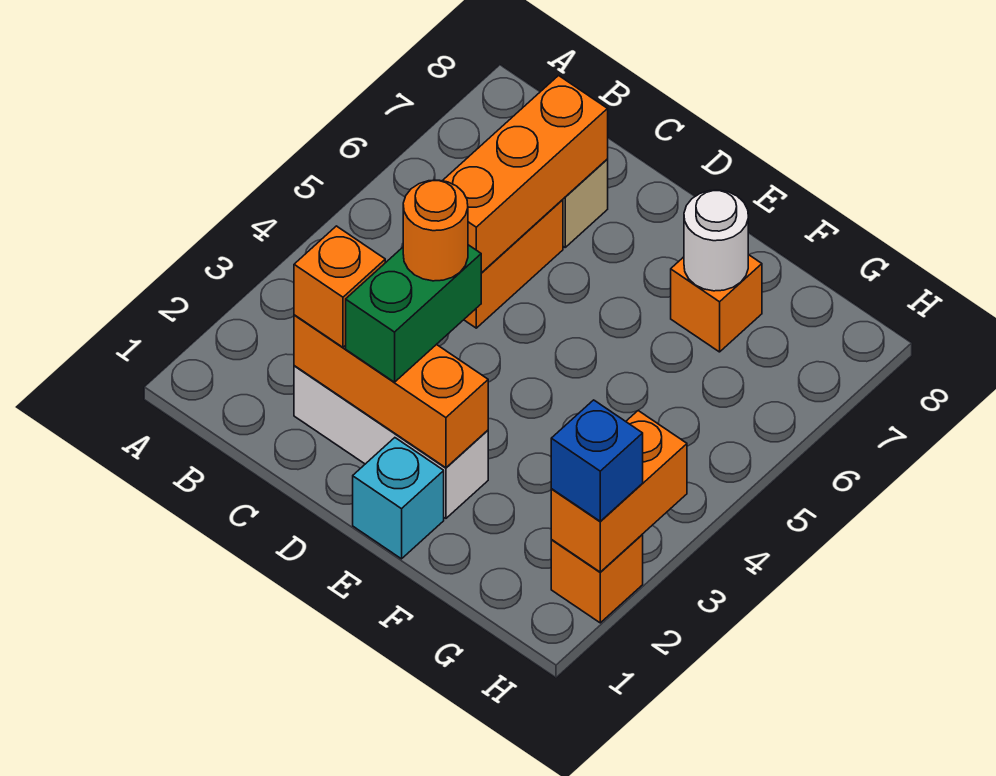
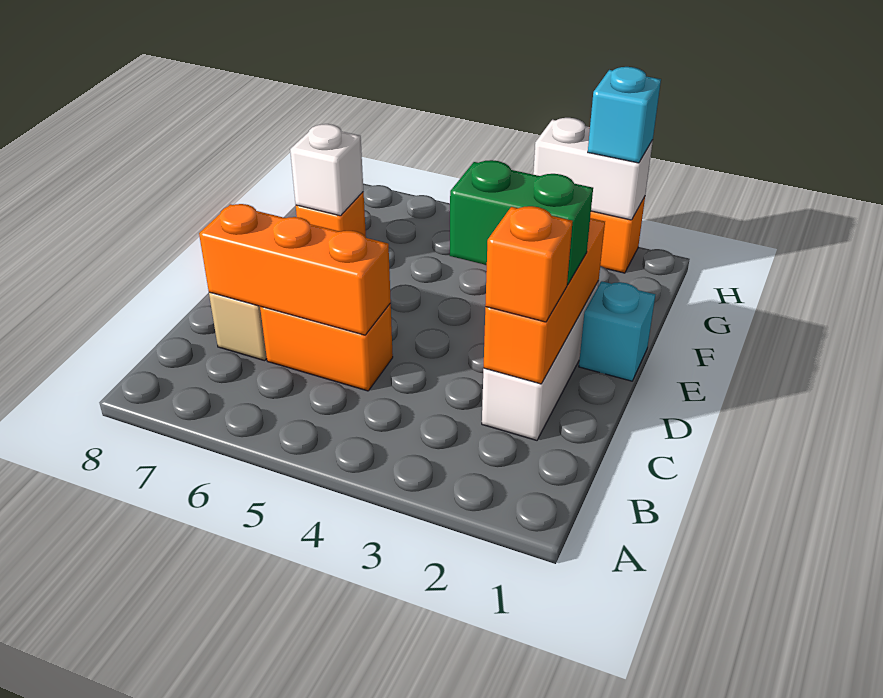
orange round brick D3 level 4 -> none
white round brick F7 level 2 -> white brick F7 level 2
orange brick H2:H3 level 2 -> white brick H2:H3 level 2
blue brick H2 level 3 -> cyan brick H2 level 3

